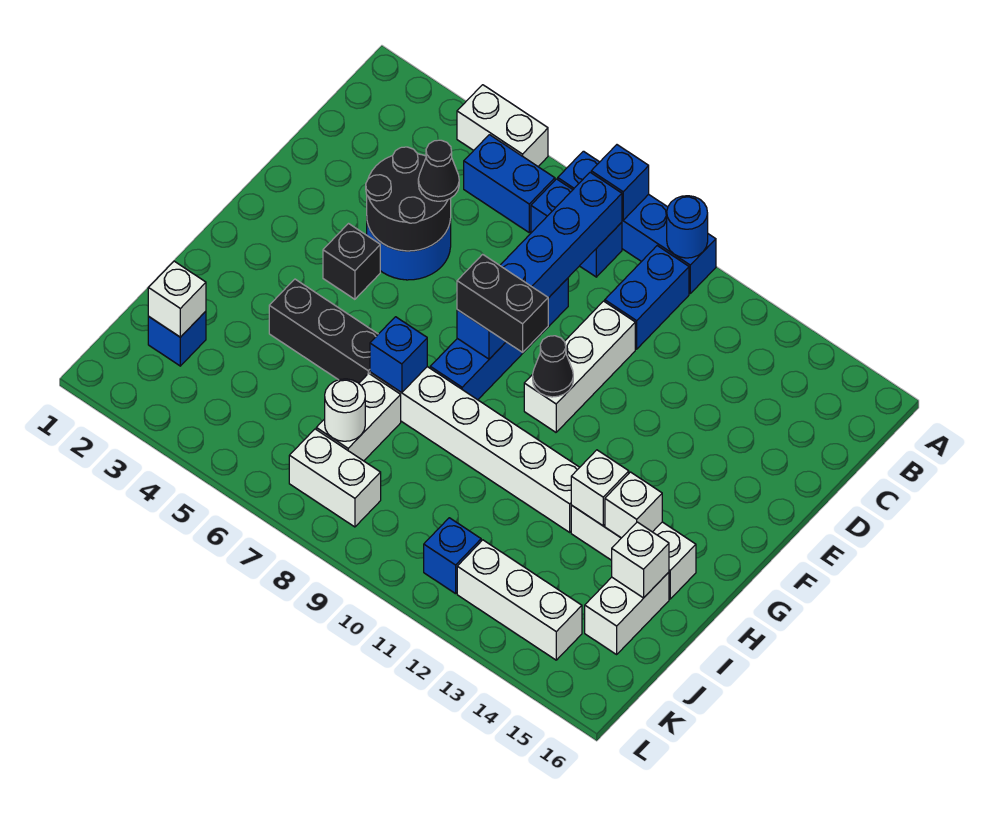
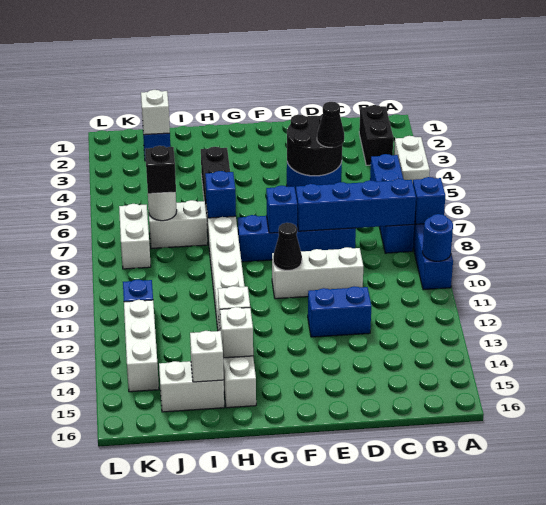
blue brick B10:C10 level 1 -> blue brick D12:E12 level 1
black brick F4 level 1 -> black brick J7 level 3
black brick F8:F9 level 3 -> black brick B2:B3 level 1

